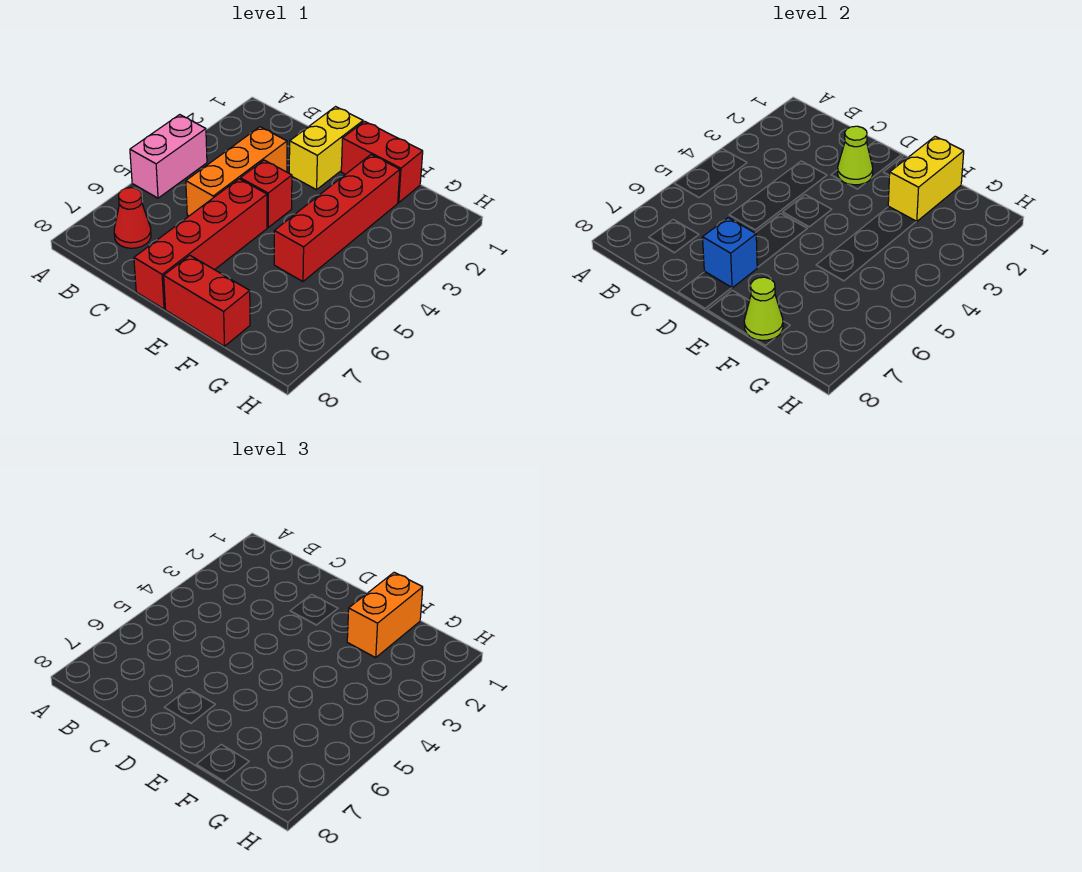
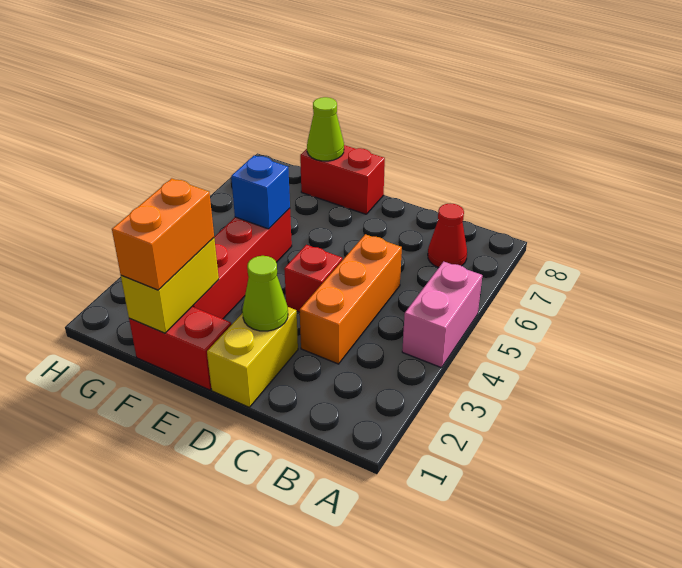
red brick D5:D8 level 1 -> none
blue brick D7 level 2 -> blue brick F5 level 2

